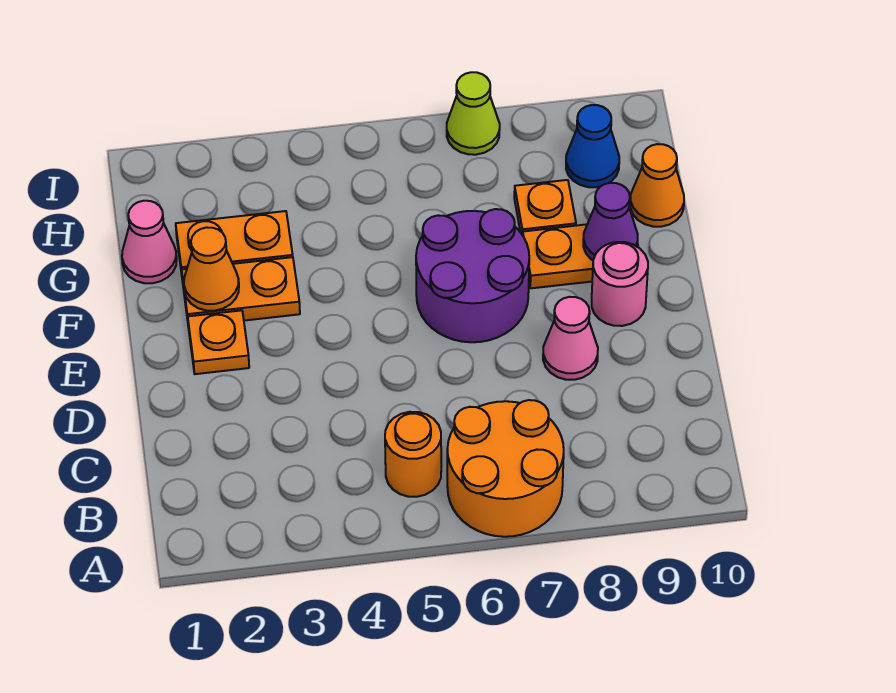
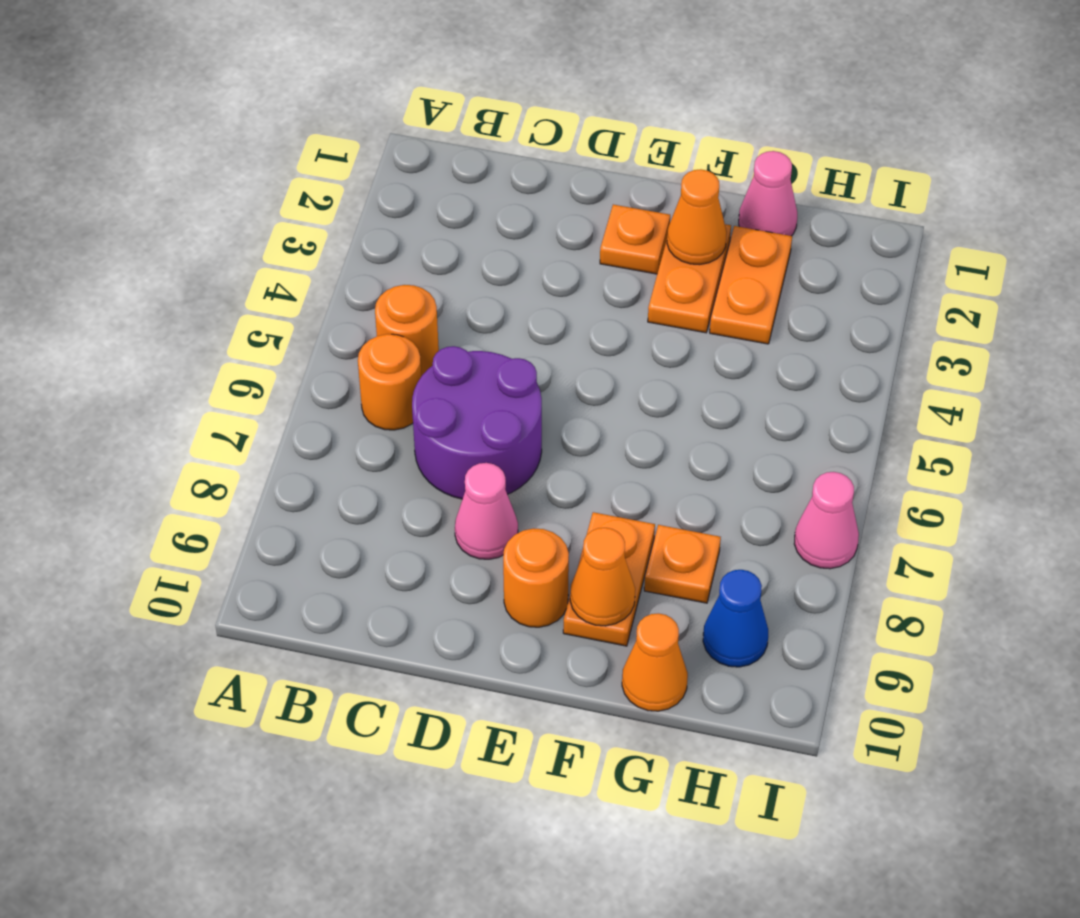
orange round brick A6:B7 level 1 -> orange round brick B6 level 1
purple round brick E6:F7 level 1 -> purple round brick C6:D7 level 1
pink round brick E9 level 1 -> orange round brick E9 level 1
purple cone F9 level 2 -> orange cone F9 level 2
lime cone I7 level 1 -> pink cone I7 level 1

